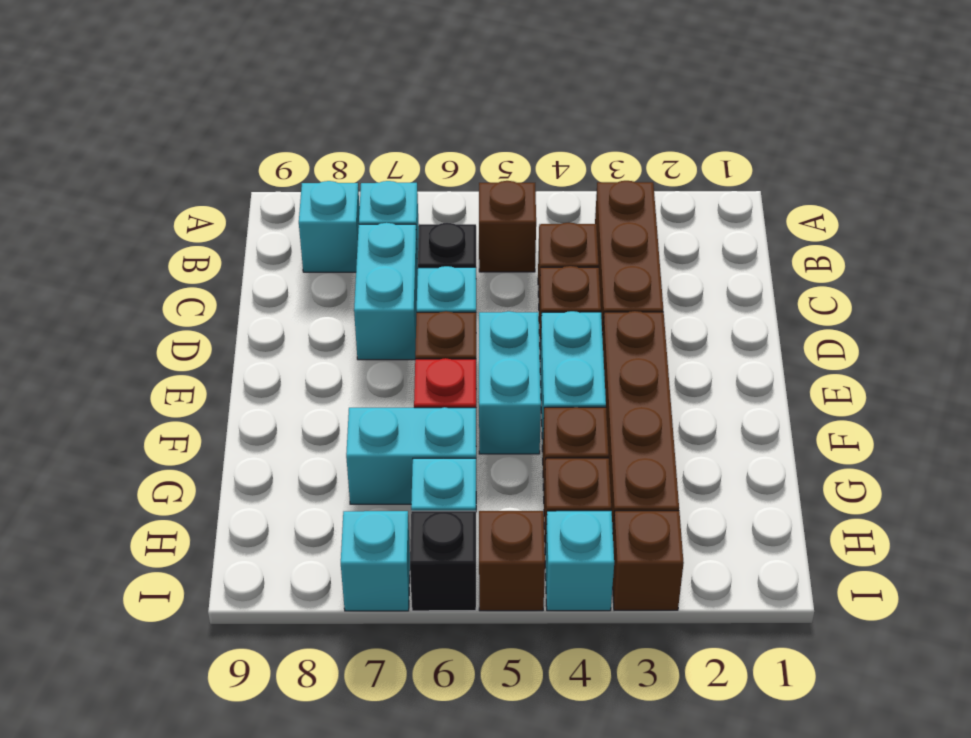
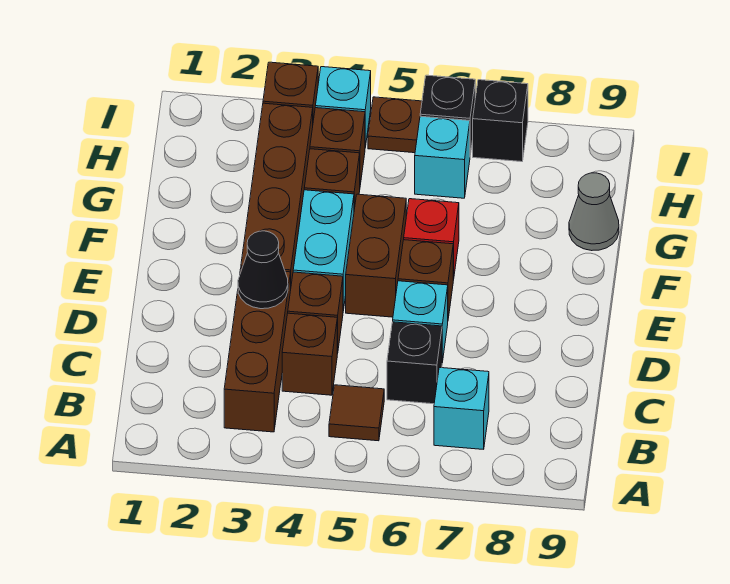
brown brick B5 level 1 -> brown tile B5 level 1
cyan brick B8 level 1 -> none
cyan brick C7:D7 level 1 -> none
none -> black cone D3 level 2
cyan brick E5:F5 level 1 -> brown brick E5:F5 level 1
cyan brick G6:G7 level 1 -> none
none -> grey cone G9 level 1
brown brick I5 level 1 -> brown plate I5 level 1
cyan brick I7 level 1 -> black brick I7 level 1

